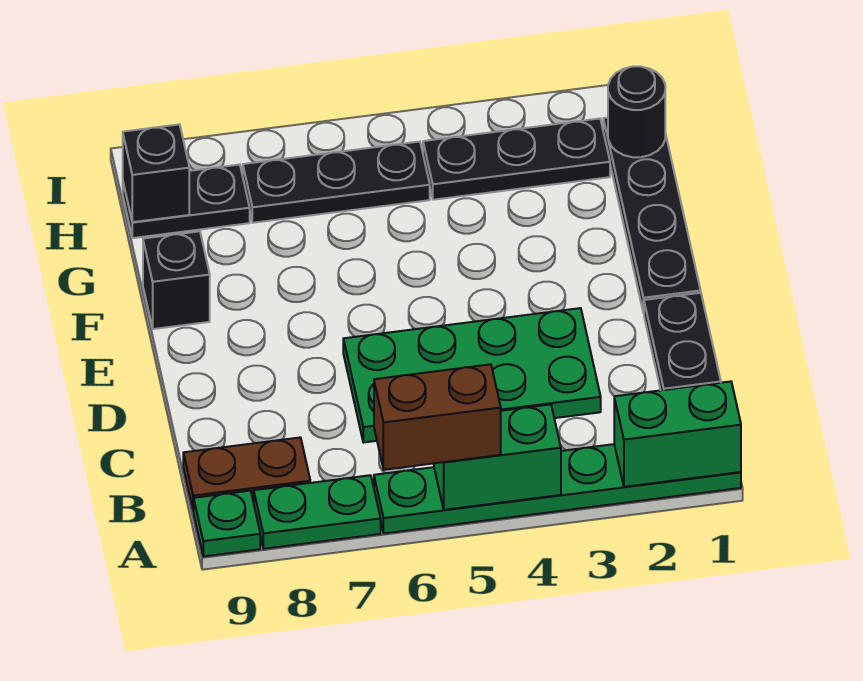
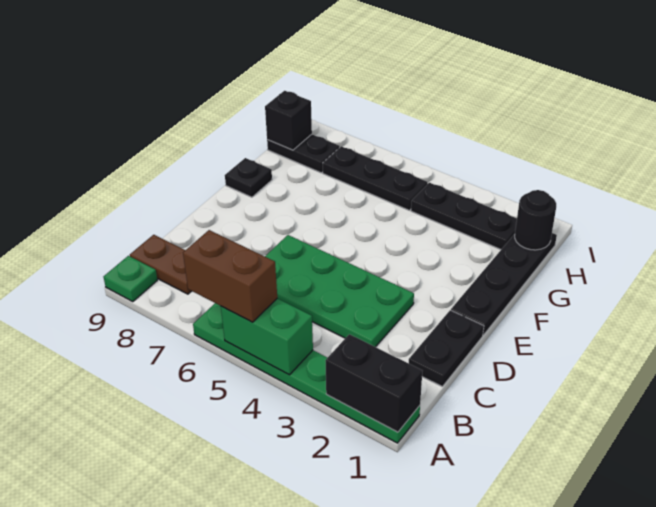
green brick A1:A2 level 2 -> black brick A1:A2 level 2
green plate A7:A8 level 1 -> none
black brick F9 level 1 -> black plate F9 level 1

